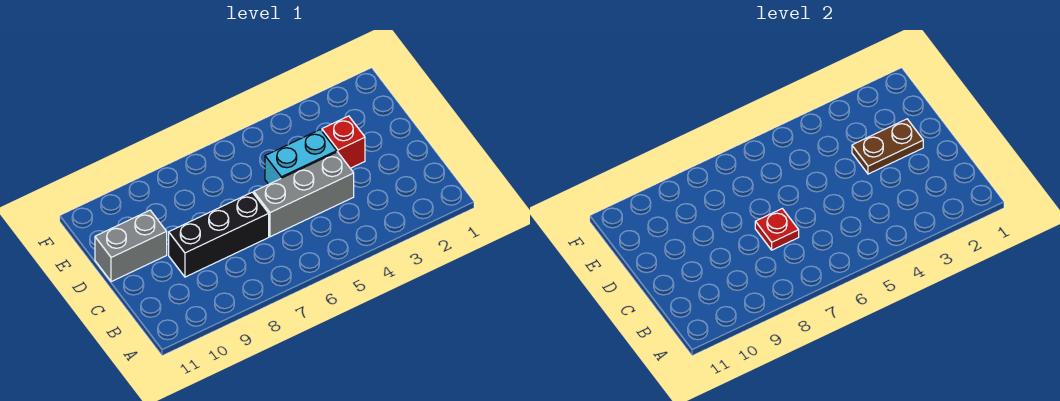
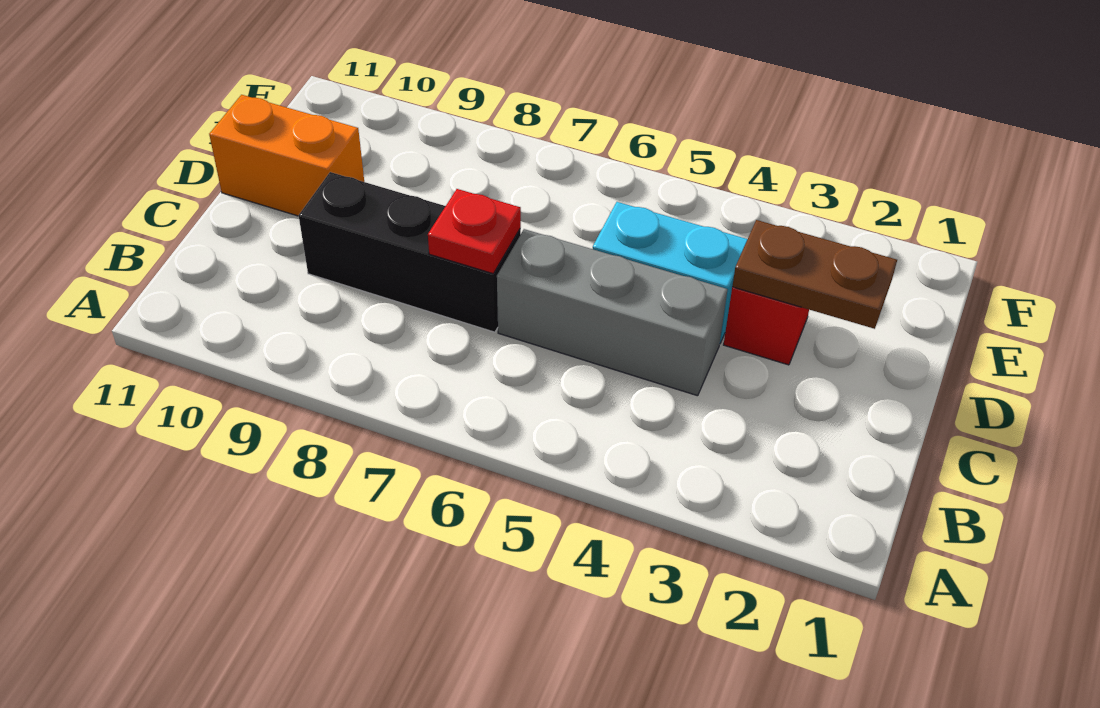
grey brick D10:D11 level 1 -> orange brick D10:D11 level 1

